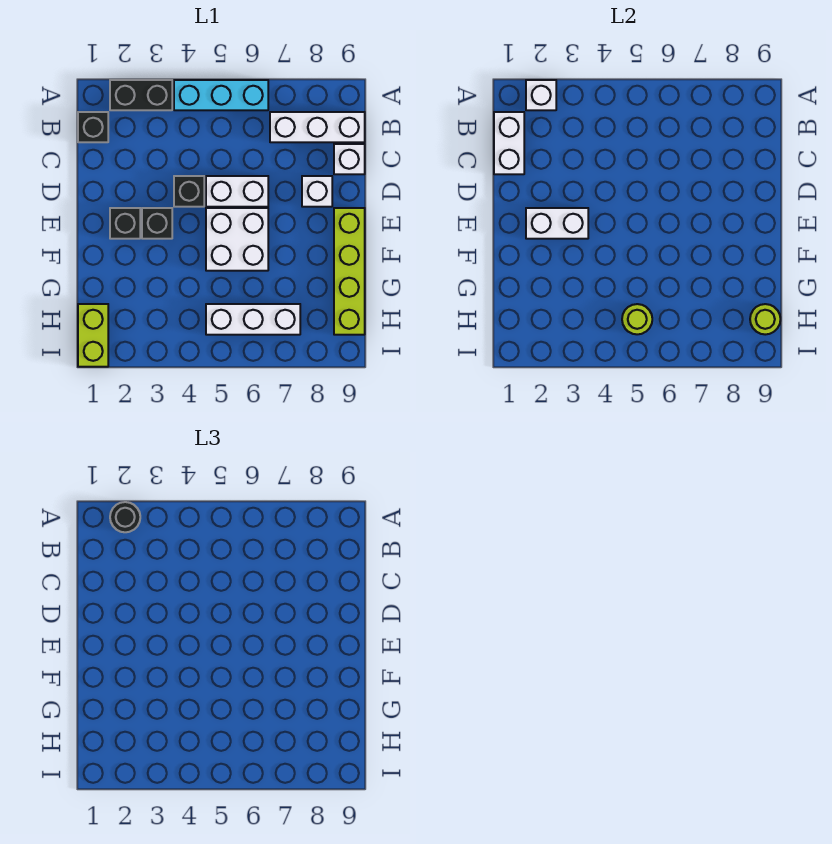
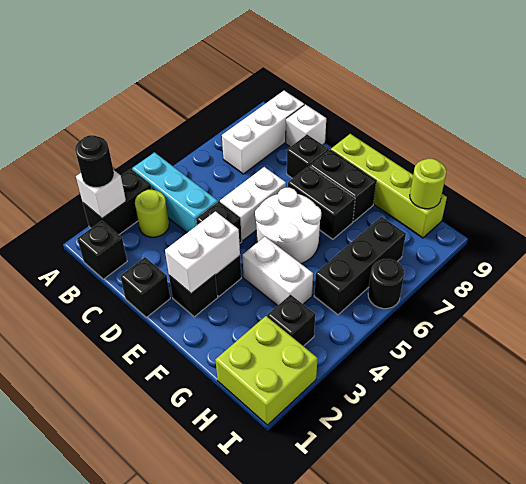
cyan brick A4:A6 level 1 -> cyan brick A4:C4 level 1
white brick B1:C1 level 2 -> white brick F4:G4 level 1
none -> black brick D1 level 1
white brick D8 level 1 -> black brick D8 level 1
white brick E5:F6 level 1 -> white round brick E5:F6 level 1
none -> black brick E7:F7 level 1
none -> black brick E8:F8 level 1
lime brick H1:I1 level 1 -> lime brick H1:I2 level 1
none -> black brick H3 level 1
white brick H5:H7 level 1 -> black brick H5:H7 level 1
lime round brick H5 level 2 -> lime round brick B3 level 1
none -> black round brick I6 level 1

